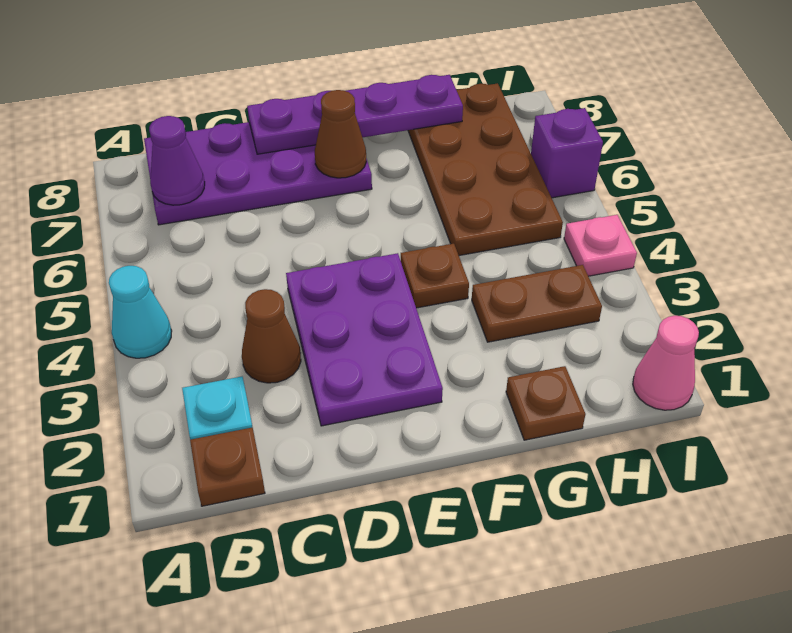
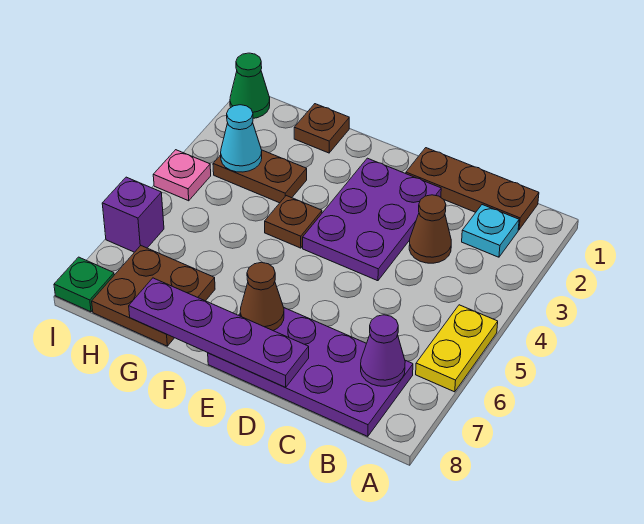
cyan cone A4 level 1 -> cyan cone H3 level 2
none -> yellow plate A5:A6 level 1
brown plate B1 level 1 -> brown plate B1:D1 level 1
brown plate G5:H8 level 1 -> brown plate G7:H8 level 1
pink cone I1 level 1 -> green cone I1 level 1
none -> green plate I8 level 1

